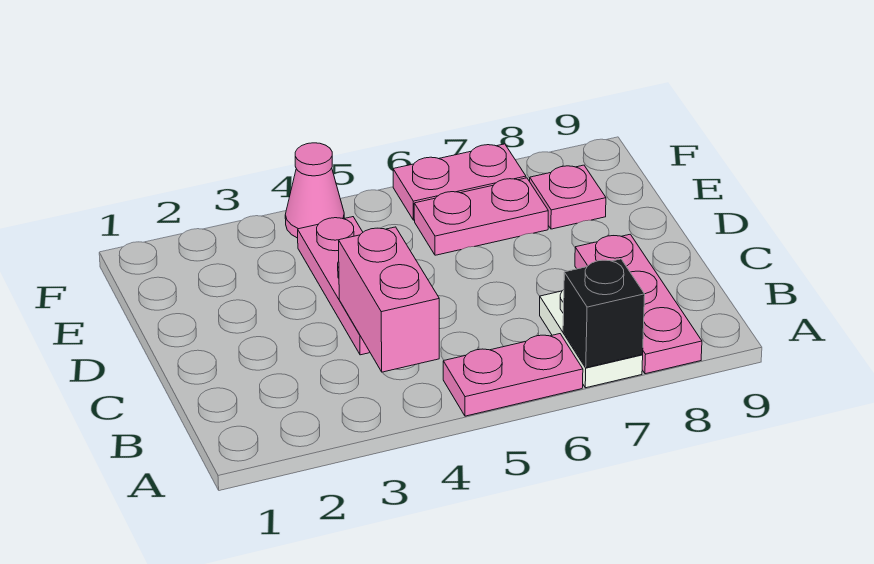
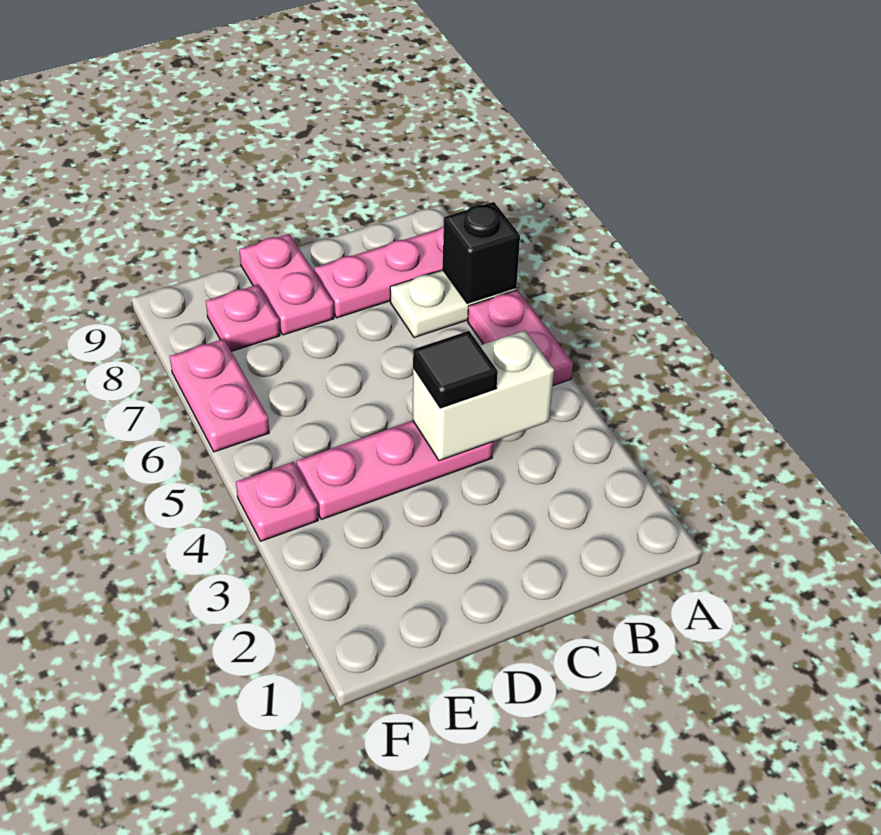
pink brick B4:C4 level 2 -> white brick B4:C4 level 2
none -> black tile C4 level 3
pink plate E6:E7 level 1 -> pink plate D8:D9 level 1
pink cone F4 level 1 -> pink plate F4 level 1

